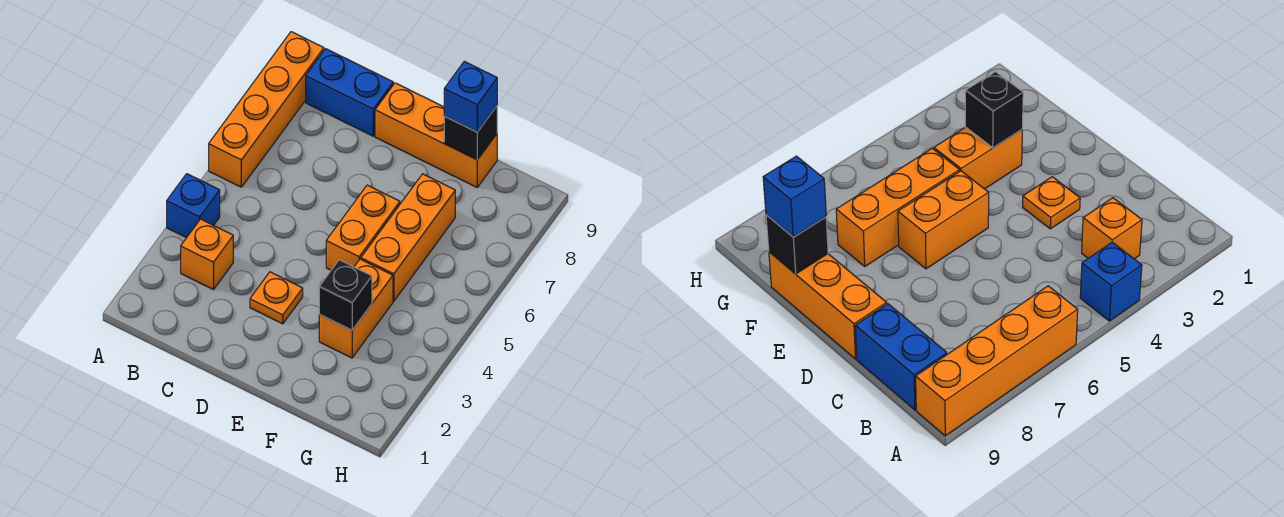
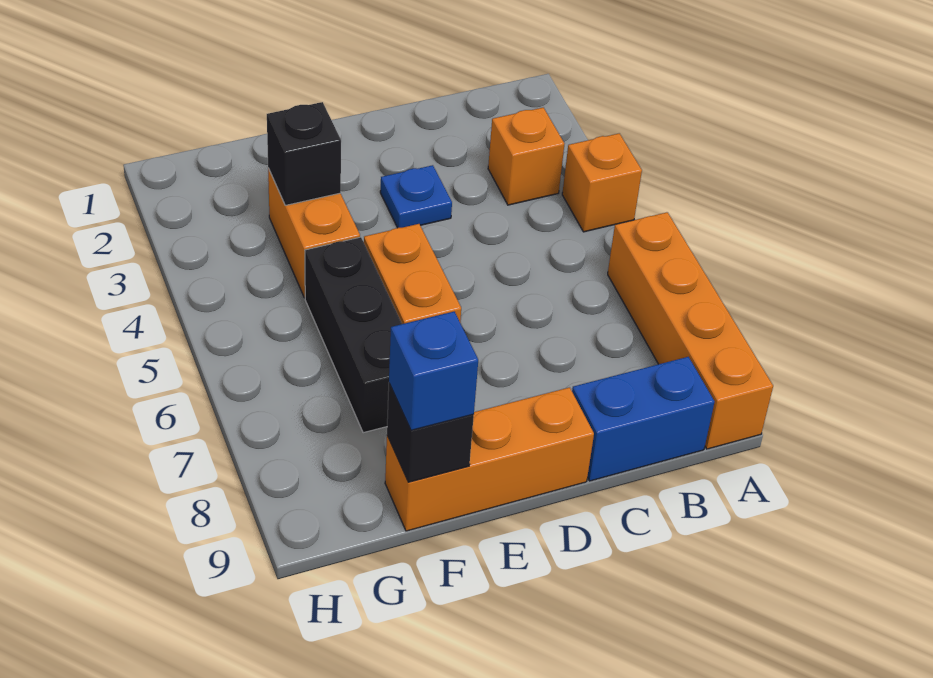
blue brick A4 level 1 -> orange brick A4 level 1
orange plate D3 level 1 -> blue plate D3 level 1
orange brick F5:F7 level 1 -> black brick F5:F7 level 1

